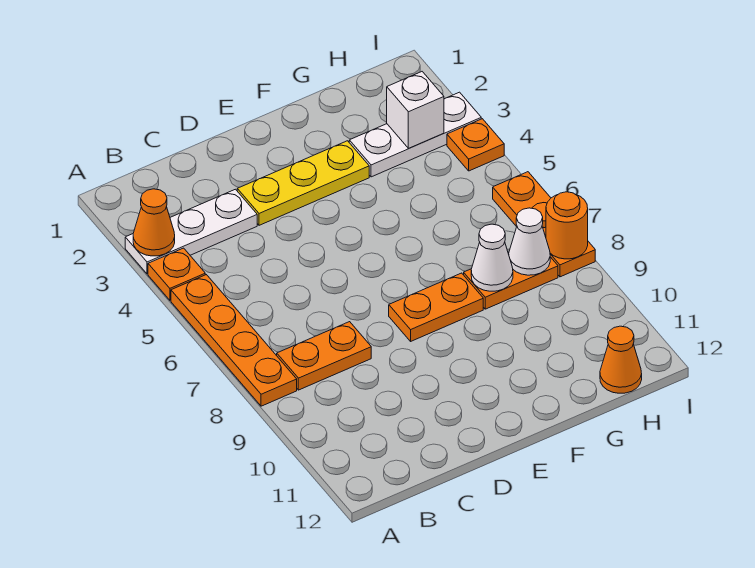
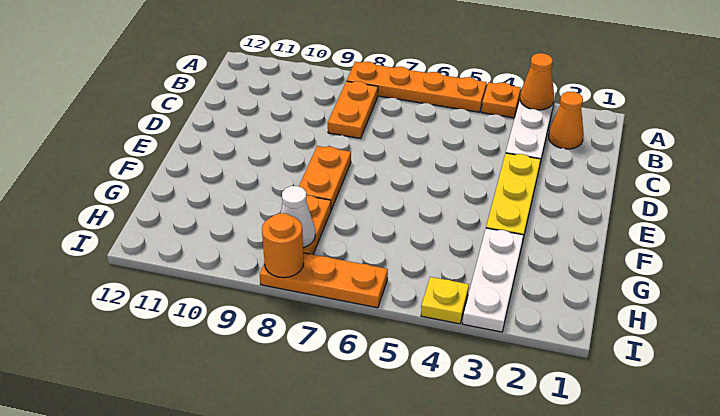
white cone G8 level 2 -> none
white brick H3 level 2 -> none
orange cone H12 level 1 -> orange cone B2 level 1
orange plate I4 level 1 -> yellow plate I4 level 1

